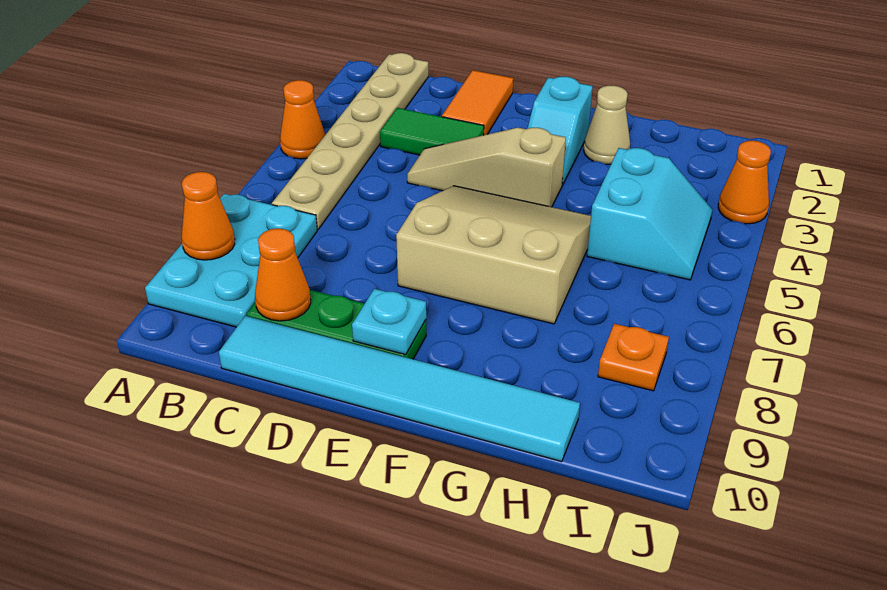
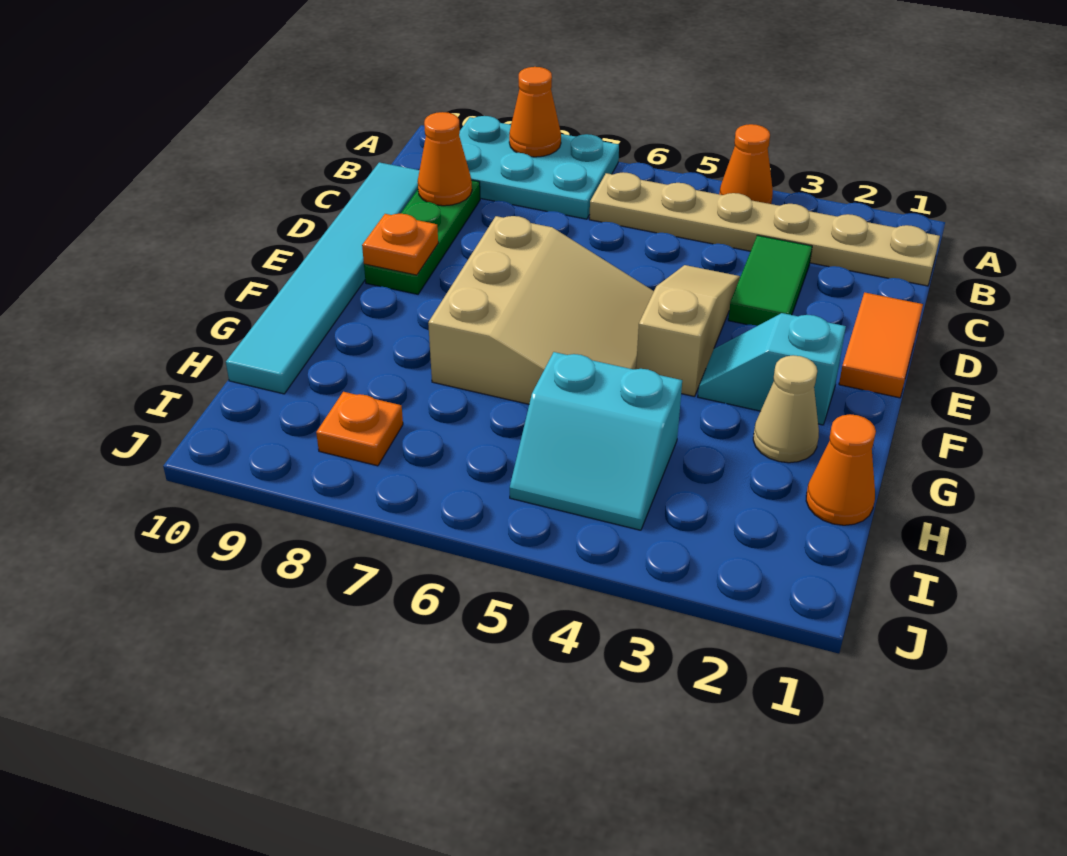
orange tile D1:D2 level 1 -> orange tile D1:E1 level 1
cyan plate E9 level 2 -> orange plate E9 level 2
orange cone J3 level 1 -> orange cone H1 level 1

